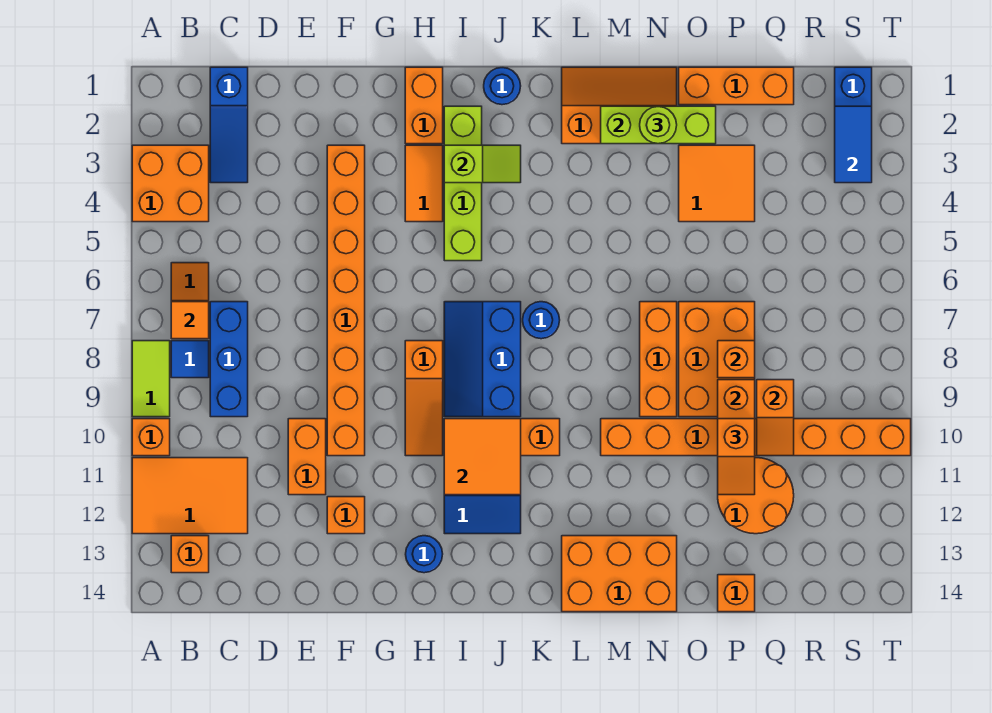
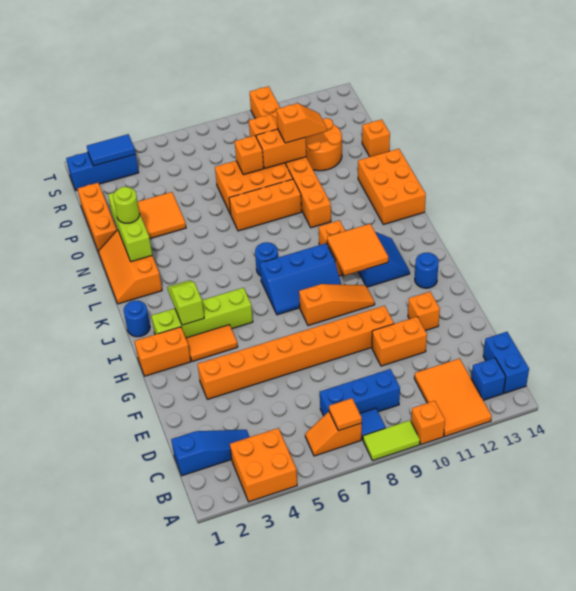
orange brick B13 level 1 -> blue brick B13 level 1
none -> blue brick B14:C14 level 1

